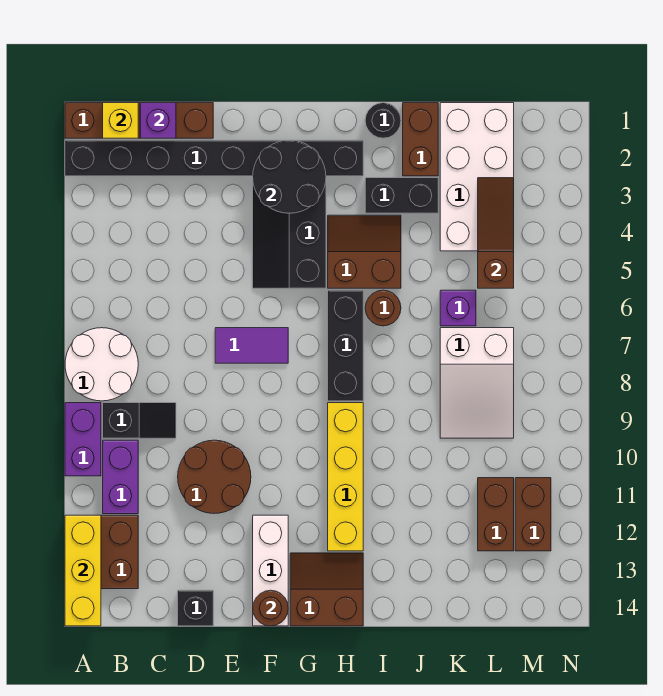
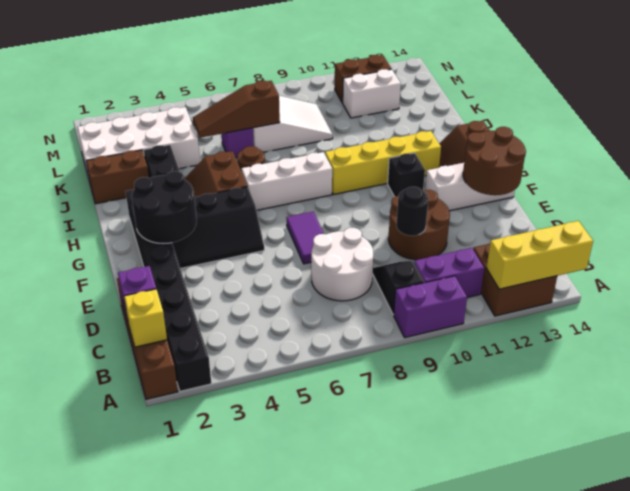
white round brick A7:B8 level 1 -> white round brick C7:D8 level 1
black brick D14 level 1 -> black brick G11 level 1
brown round brick F14 level 2 -> brown round brick E13:F14 level 2
black brick H6:H8 level 1 -> white brick H6:H8 level 1
black round brick I1 level 1 -> black round brick D10 level 2
brown slope L3:L5 level 2 top 5 -> brown slope K5:K7 level 2 top 7
brown brick L11:L12 level 1 -> white brick L11:L12 level 1

